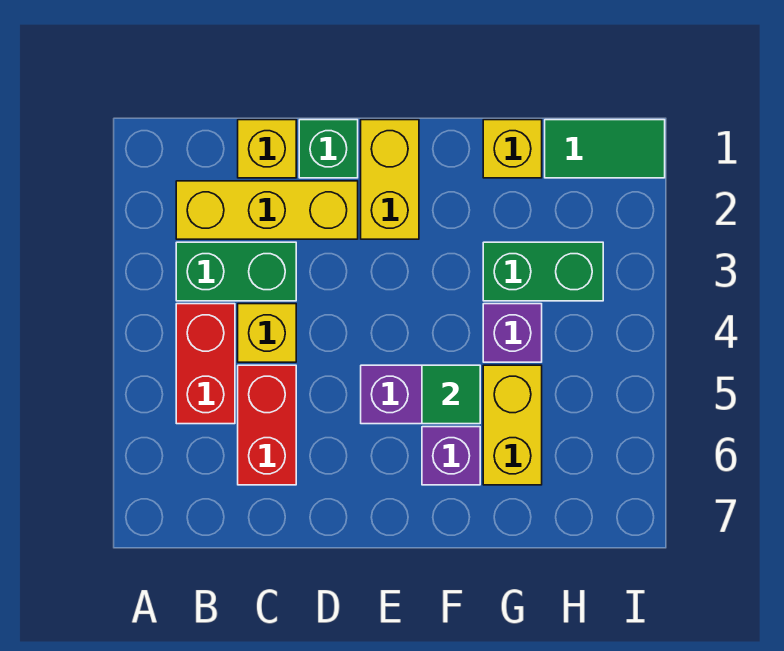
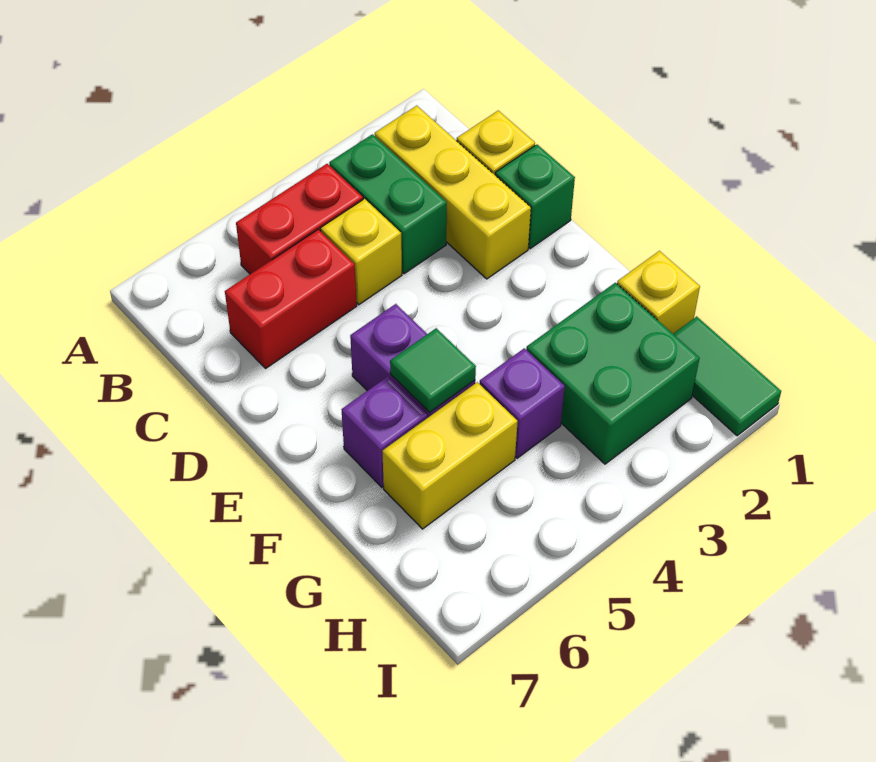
yellow brick E1:E2 level 1 -> none
green brick G3:H3 level 1 -> green brick G2:H3 level 1

